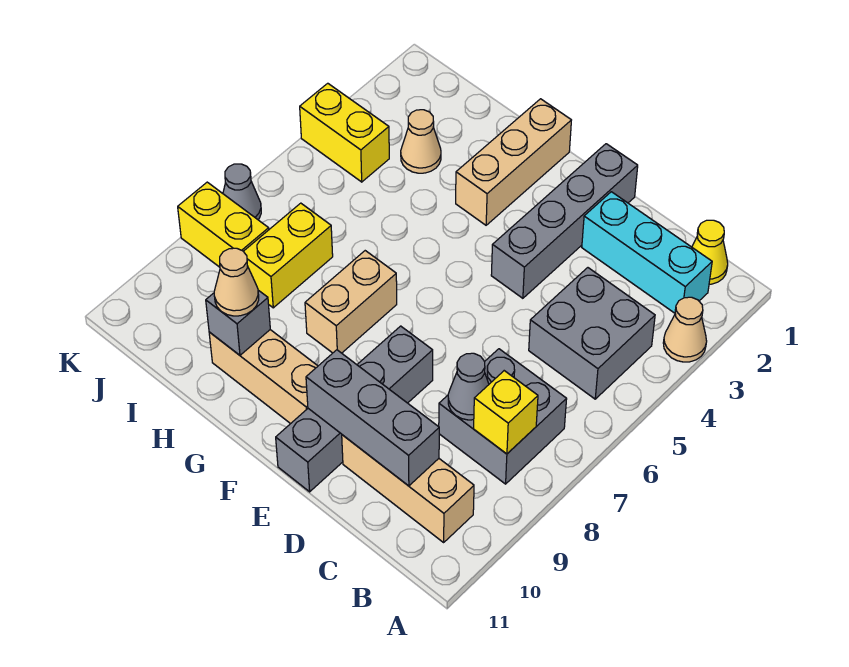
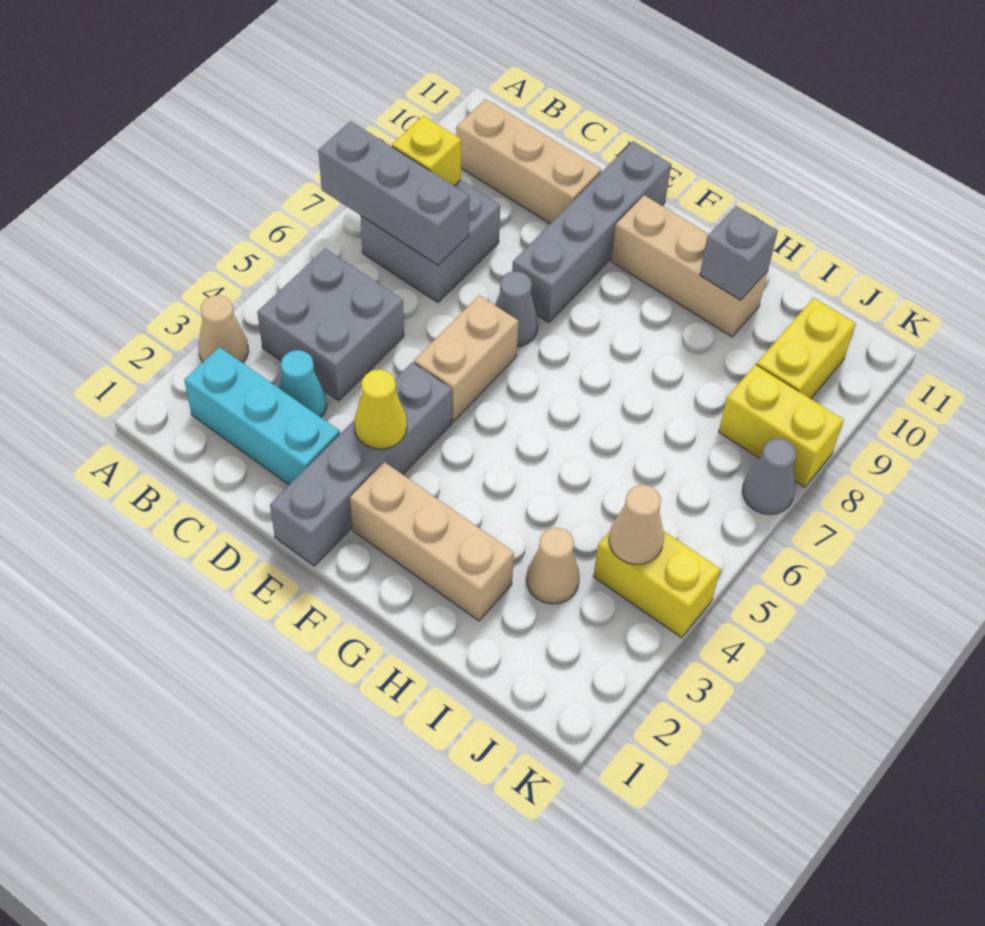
yellow cone B1 level 1 -> yellow cone E3 level 2
none -> cyan cone C3 level 1
grey cone C8 level 2 -> grey cone E7 level 1
grey brick C10:E10 level 2 -> grey brick A7:C7 level 2
tan brick G1:G3 level 1 -> tan brick F2:H2 level 1
tan brick G7:G8 level 1 -> tan brick E5:E6 level 1
tan cone H10 level 3 -> tan cone J4 level 2
yellow brick I7:I8 level 1 -> yellow brick J9:J10 level 1

